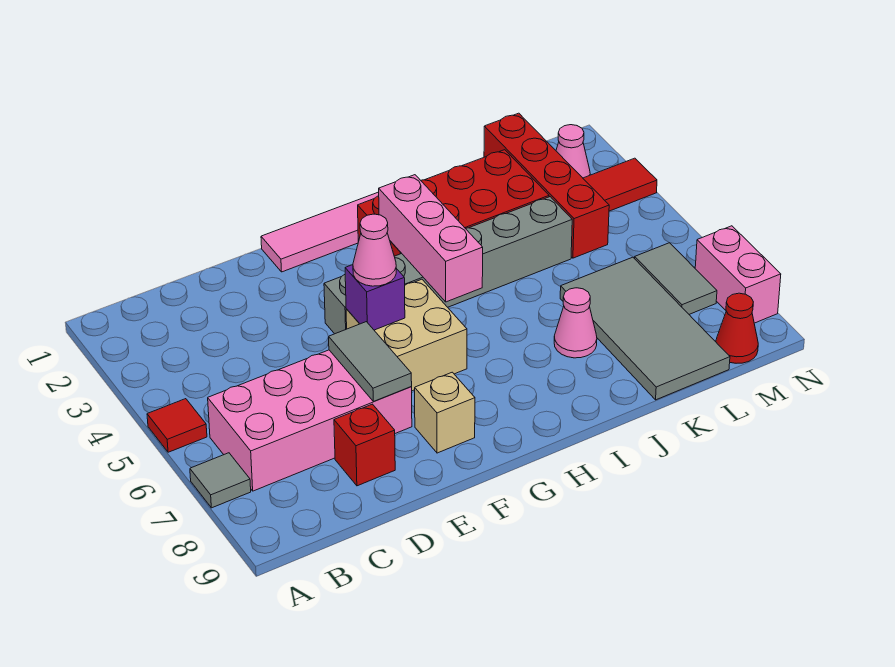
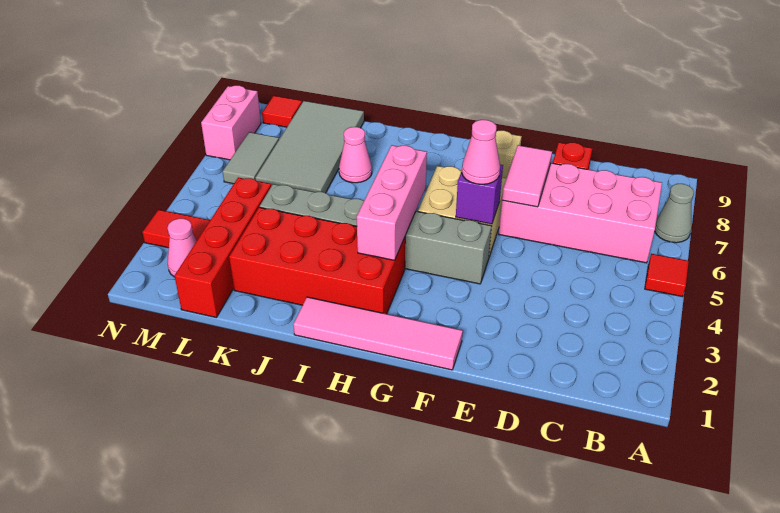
grey tile A7 level 1 -> grey cone A7 level 1
grey tile E6:E7 level 2 -> pink tile E6:E7 level 2
red cone M9 level 1 -> red tile M9 level 1

